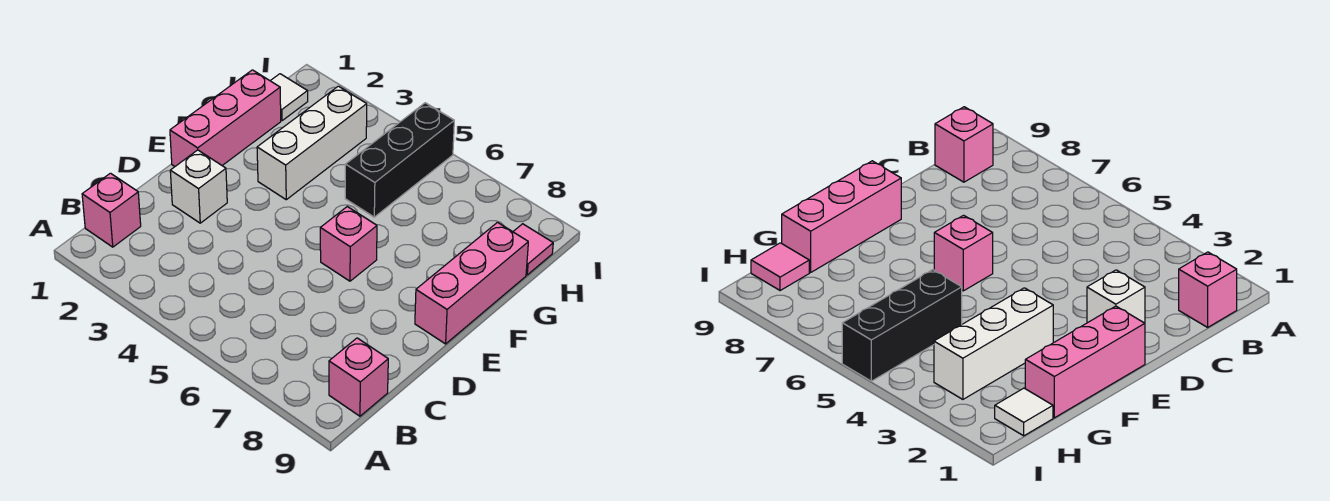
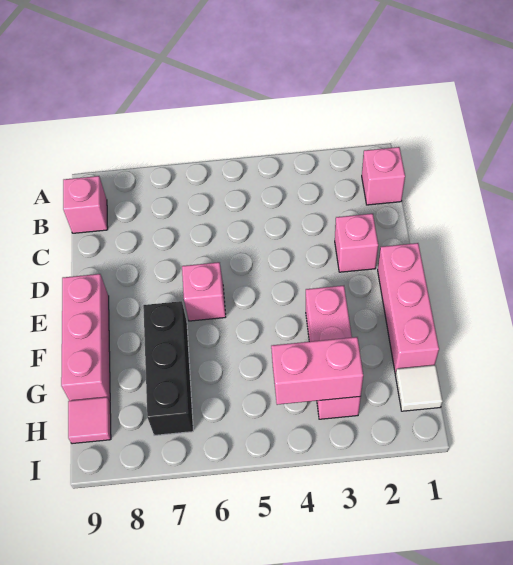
white brick D2 level 1 -> pink brick D2 level 1
white brick F3:H3 level 1 -> pink brick F3:H3 level 1
black brick G5:I5 level 1 -> black brick F7:H7 level 1
none -> pink brick H3:H4 level 2

